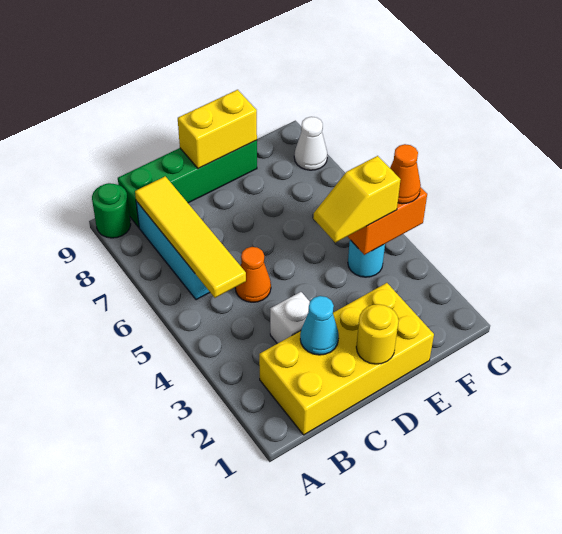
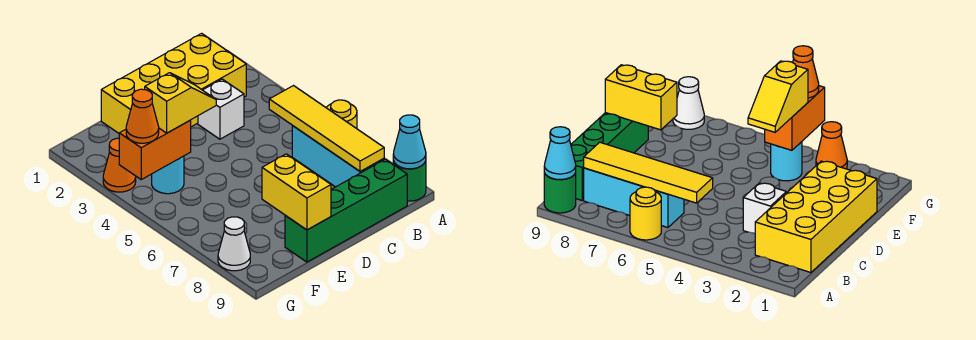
cyan cone C2 level 2 -> cyan cone A9 level 2
orange cone C5 level 1 -> orange cone G3 level 1
yellow round brick D1 level 2 -> yellow round brick A6 level 1
yellow brick D9:E9 level 2 -> yellow brick E8:E9 level 2

